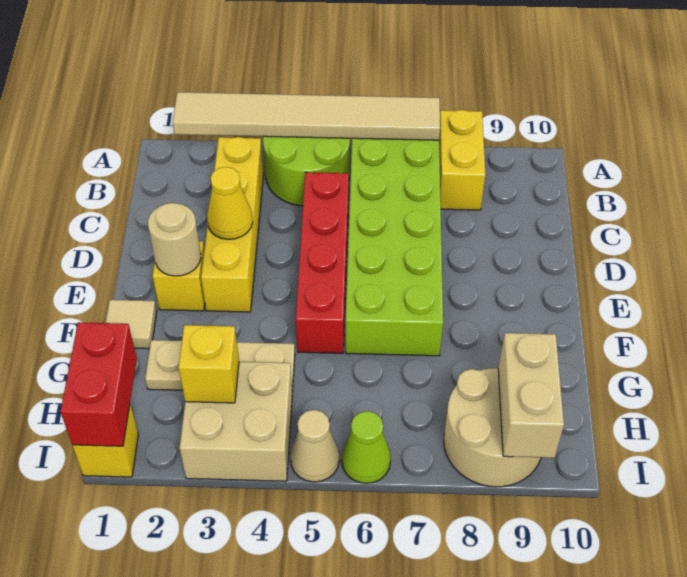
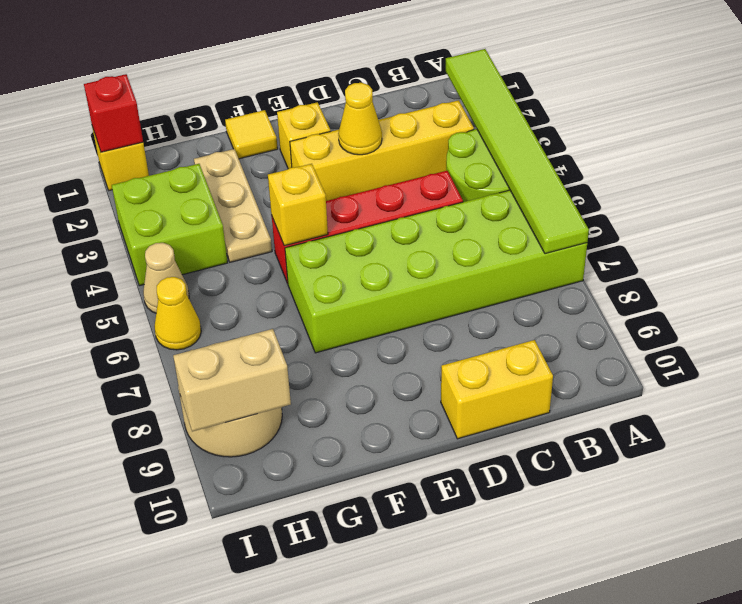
tan tile A2:A7 level 2 -> lime tile A2:A7 level 2
yellow brick A8:B8 level 1 -> yellow brick C10:D10 level 1
tan round brick E2 level 2 -> none
tan tile F1 level 1 -> yellow tile F1 level 1
red brick H1:I1 level 2 -> red brick I1 level 2
tan brick H3:I4 level 1 -> lime brick H3:I4 level 1
yellow brick H3 level 2 -> yellow brick F5 level 2
lime cone I6 level 1 -> yellow cone I6 level 1

